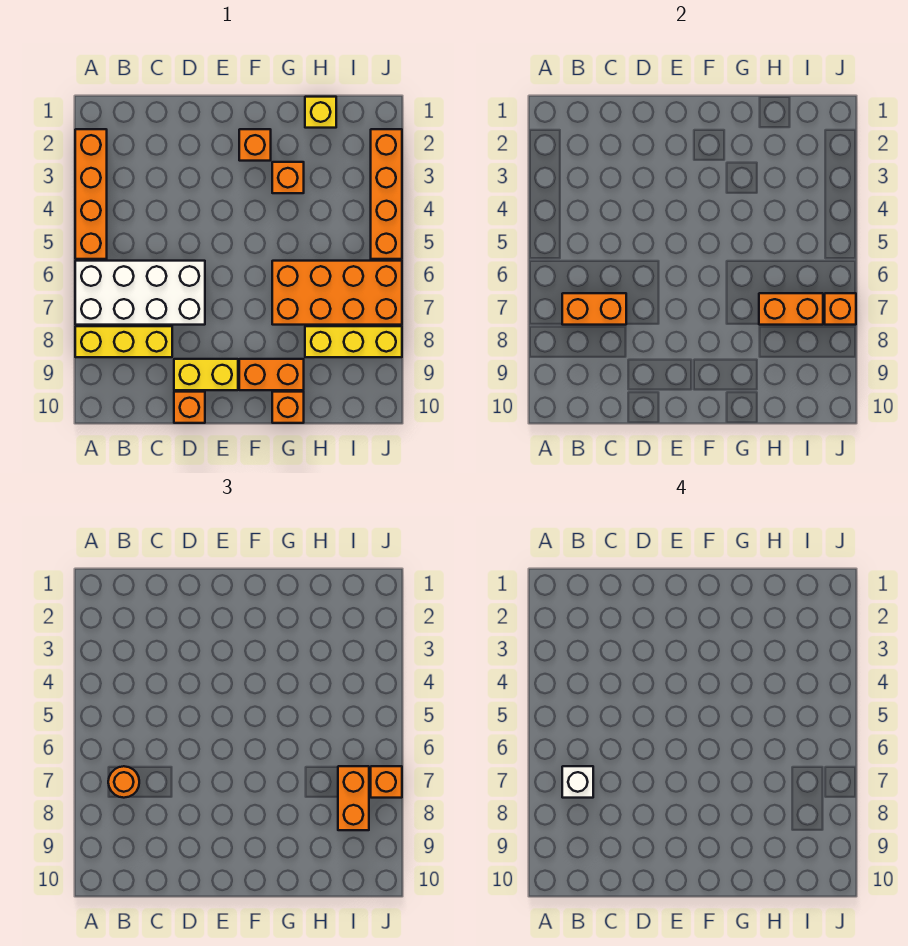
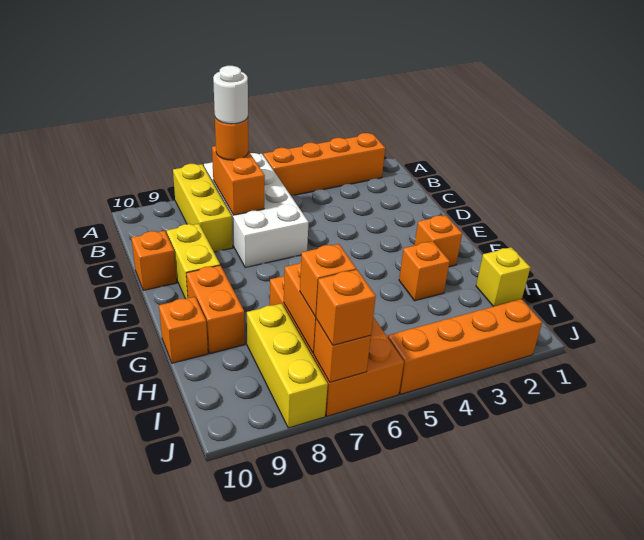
white brick B7 level 4 -> white round brick B7 level 4
orange brick I7:I8 level 3 -> orange brick I7 level 3

